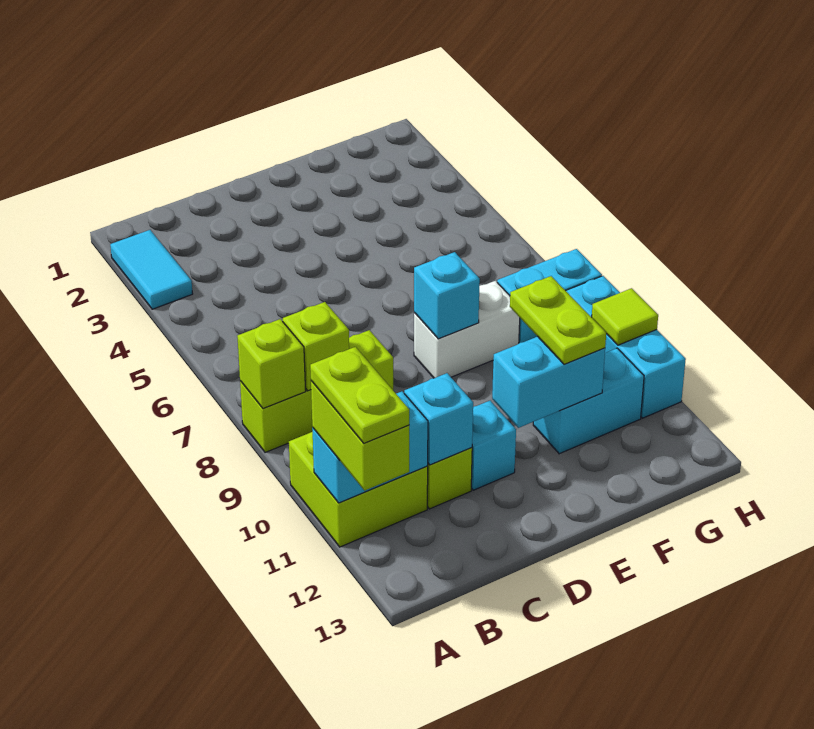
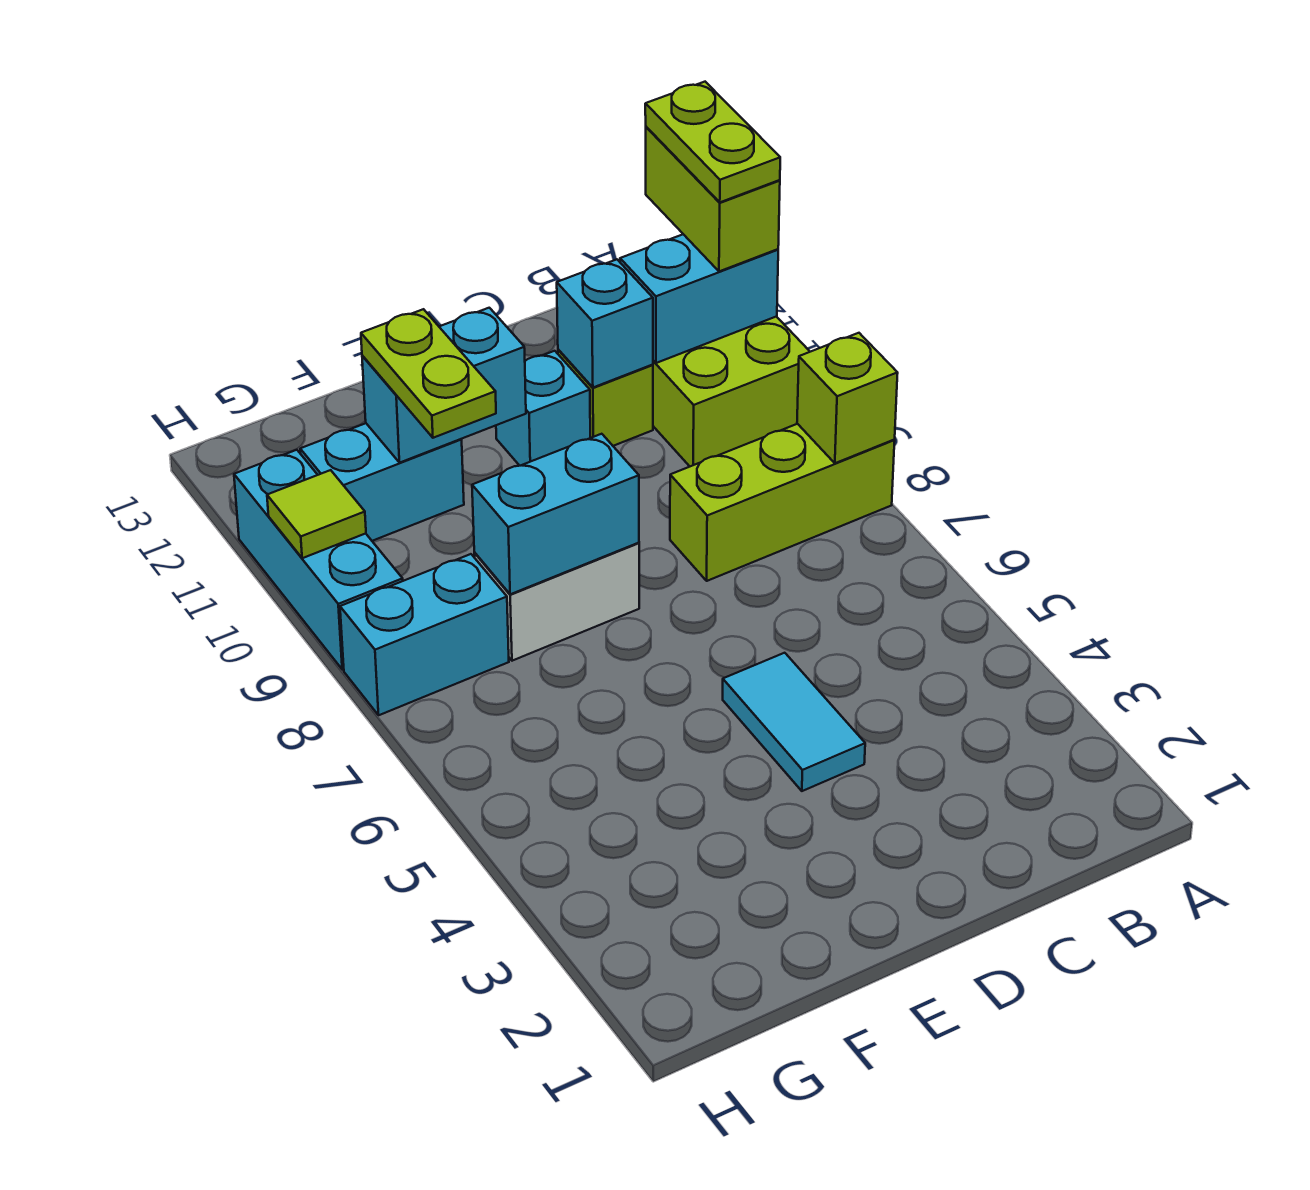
cyan tile A2:A3 level 1 -> cyan tile D4:D5 level 1
lime brick B8 level 2 -> none
cyan brick E8 level 2 -> cyan brick E8:F8 level 2

